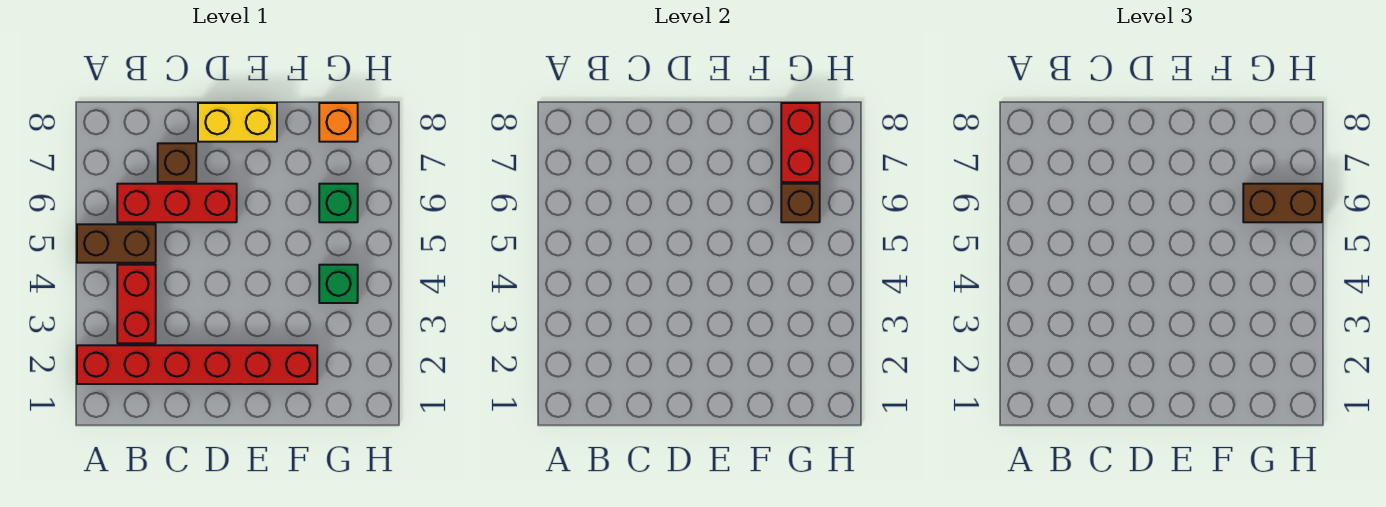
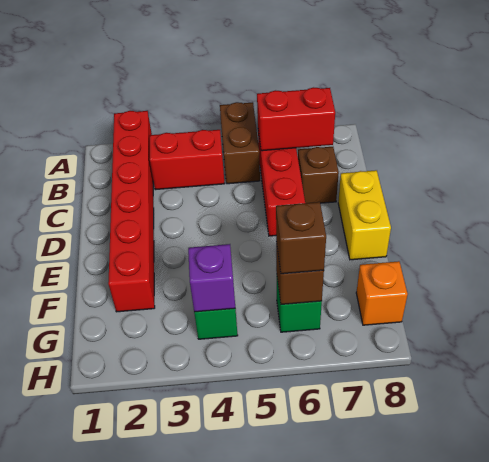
none -> purple brick G4 level 2
brown brick G6:H6 level 3 -> brown brick G6 level 3
red brick G7:G8 level 2 -> red brick B6:B7 level 2

